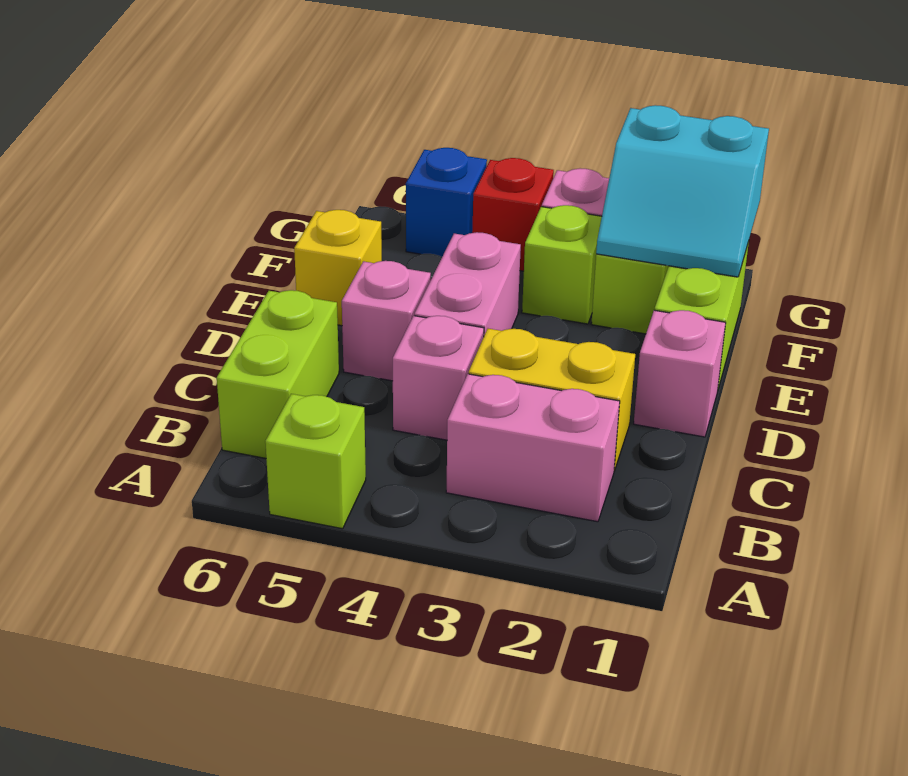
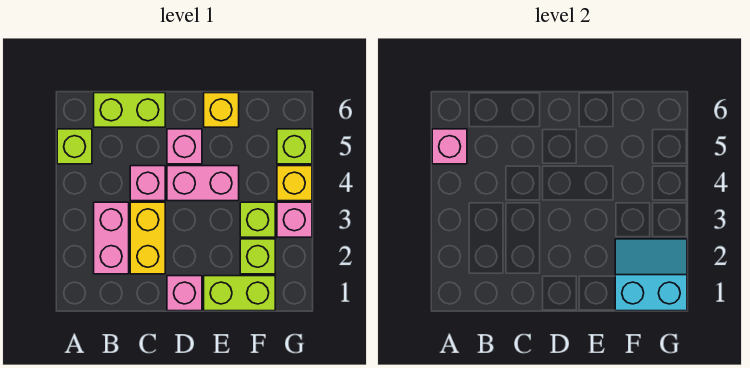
none -> pink brick A5 level 2
cyan slope F1:G2 level 2 top G -> cyan slope F1:G2 level 2 top 1
red brick G4 level 1 -> yellow brick G4 level 1
blue brick G5 level 1 -> lime brick G5 level 1

